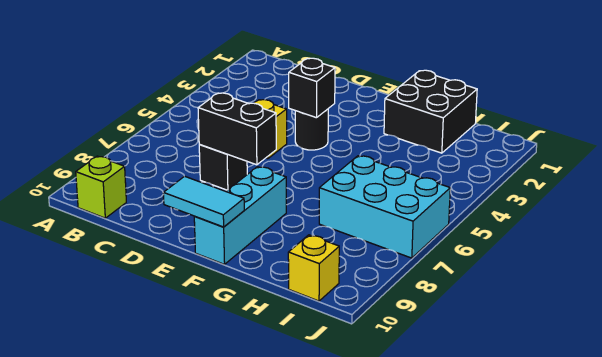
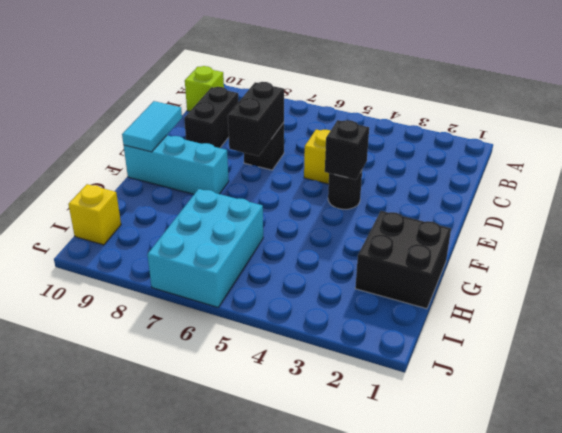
none -> black brick C9:D9 level 1

